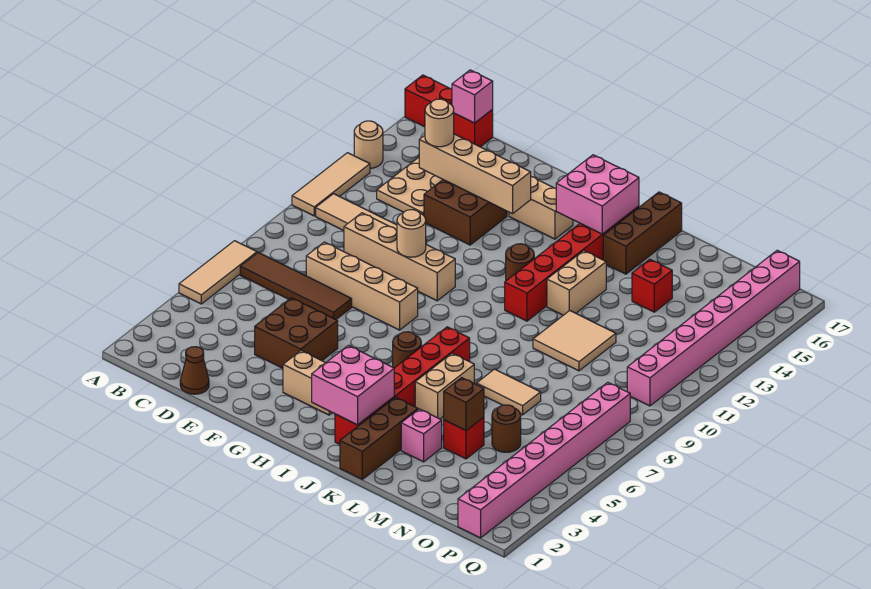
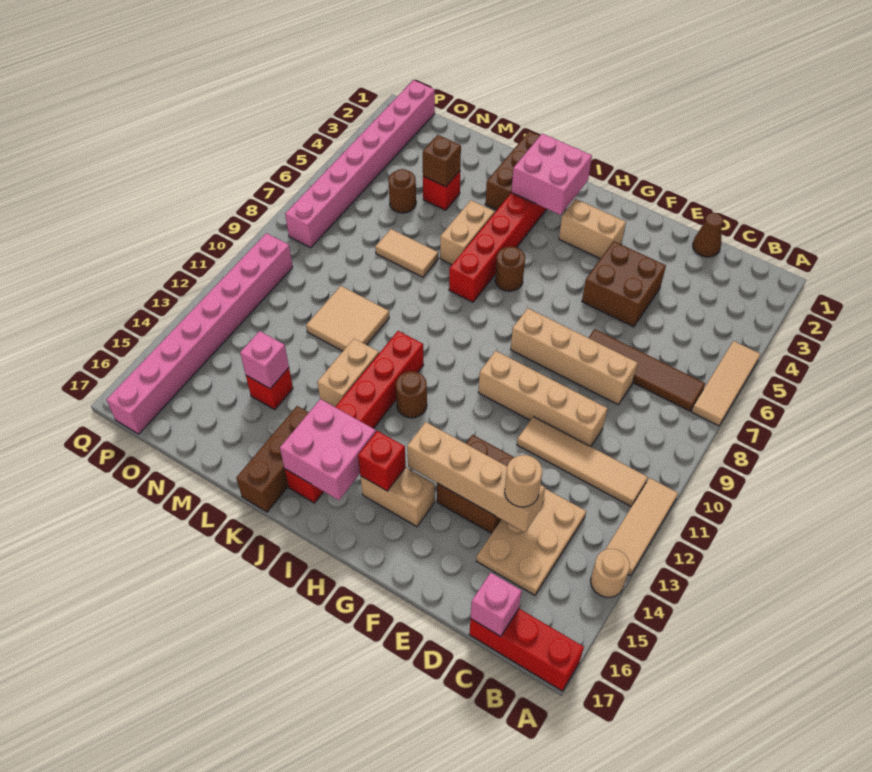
tan round brick F10 level 2 -> none
none -> red brick H15 level 2
pink brick L3 level 1 -> pink brick M14 level 2

